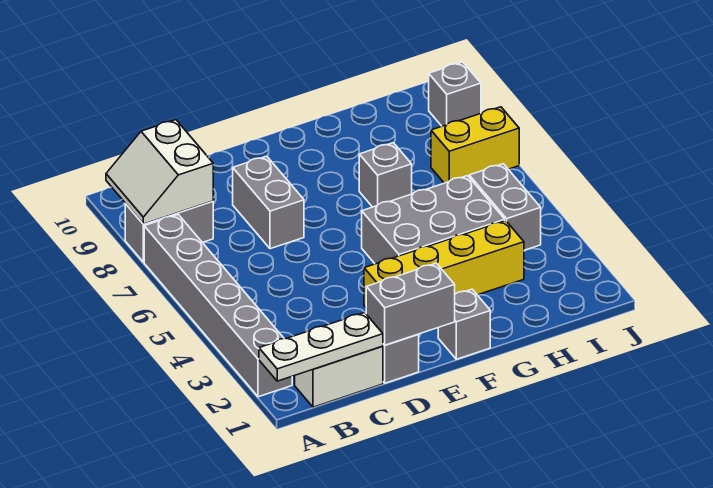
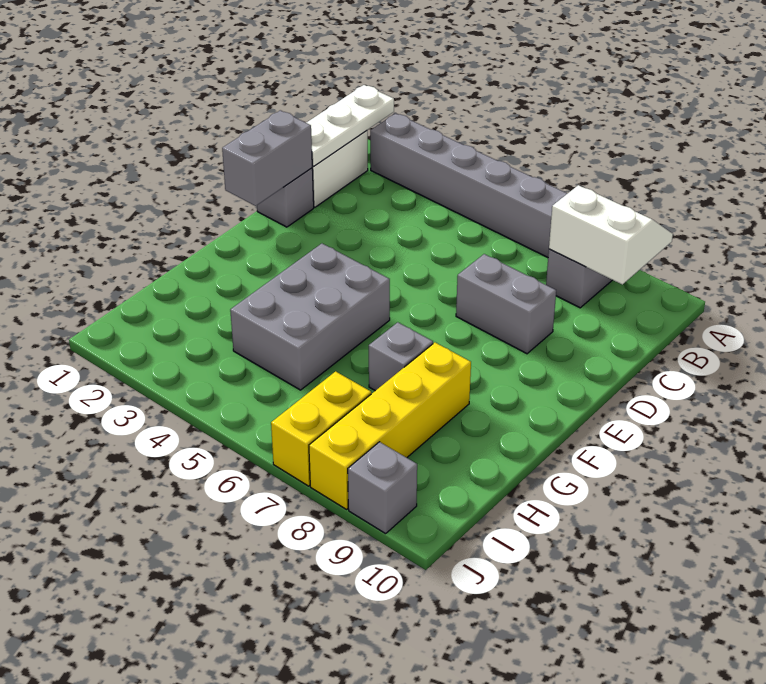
yellow brick E3:H3 level 1 -> yellow brick G8:J8 level 1
grey brick F1 level 1 -> none
grey brick I4:I5 level 1 -> none

